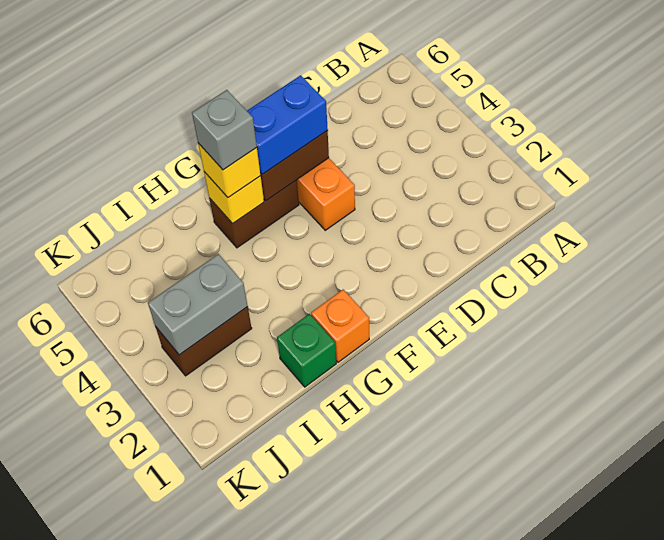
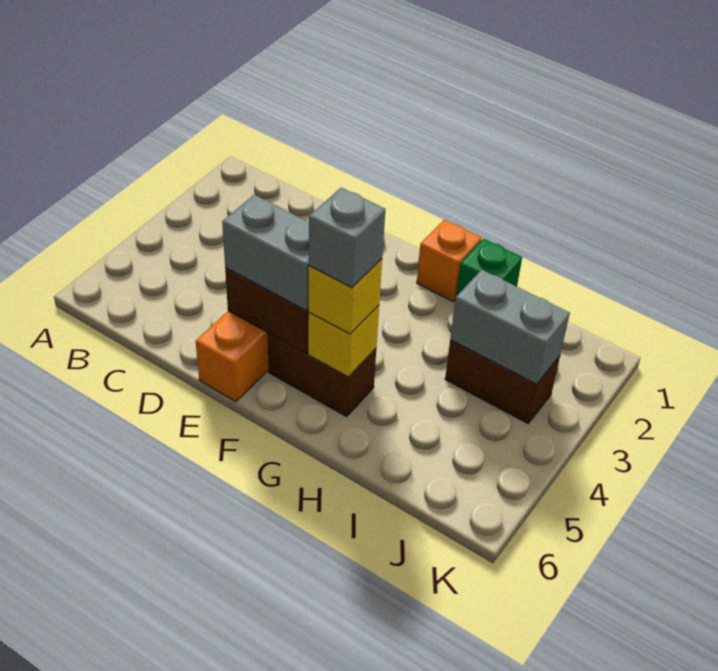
blue brick E5:F5 level 3 -> grey brick E5:F5 level 3

